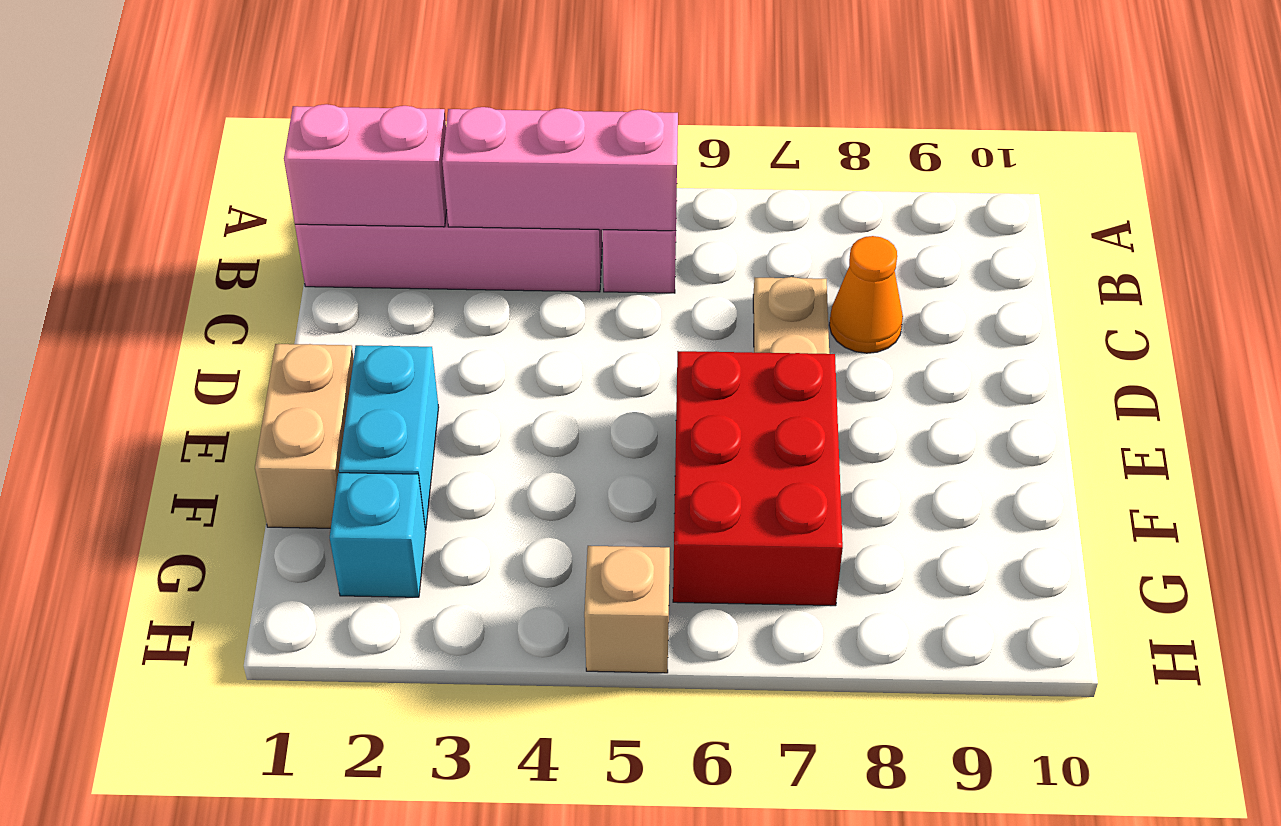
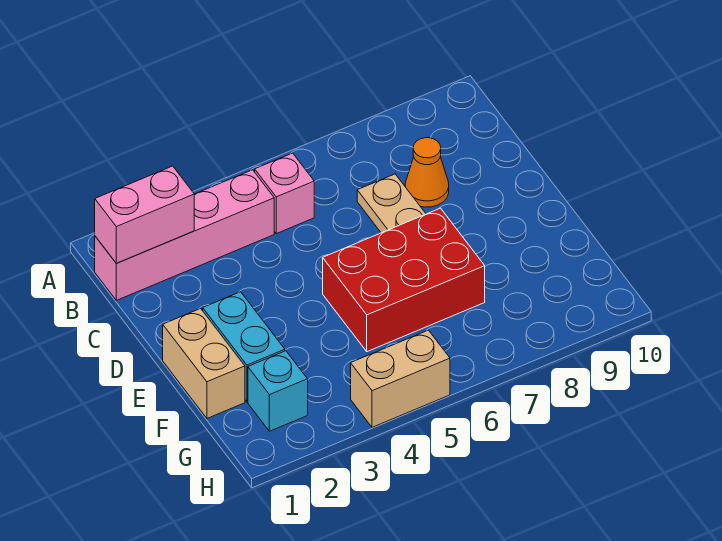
pink brick B3:B5 level 2 -> none
red brick E6:G7 level 1 -> red brick E5:F7 level 1
tan brick H5 level 1 -> tan brick H4:H5 level 1

